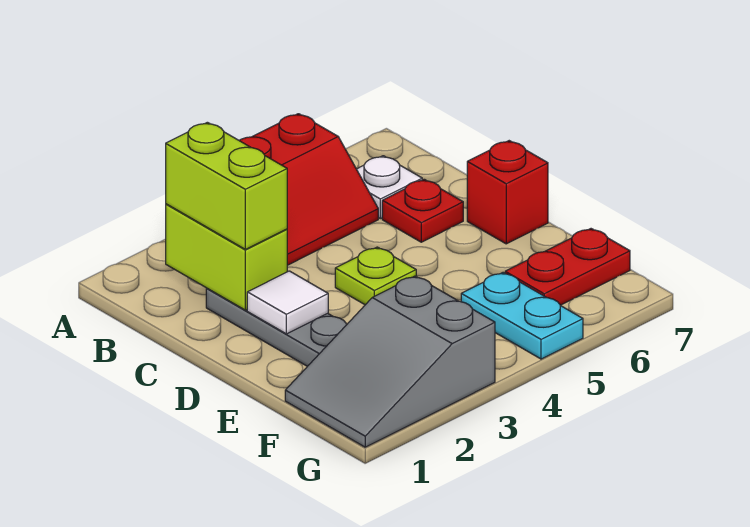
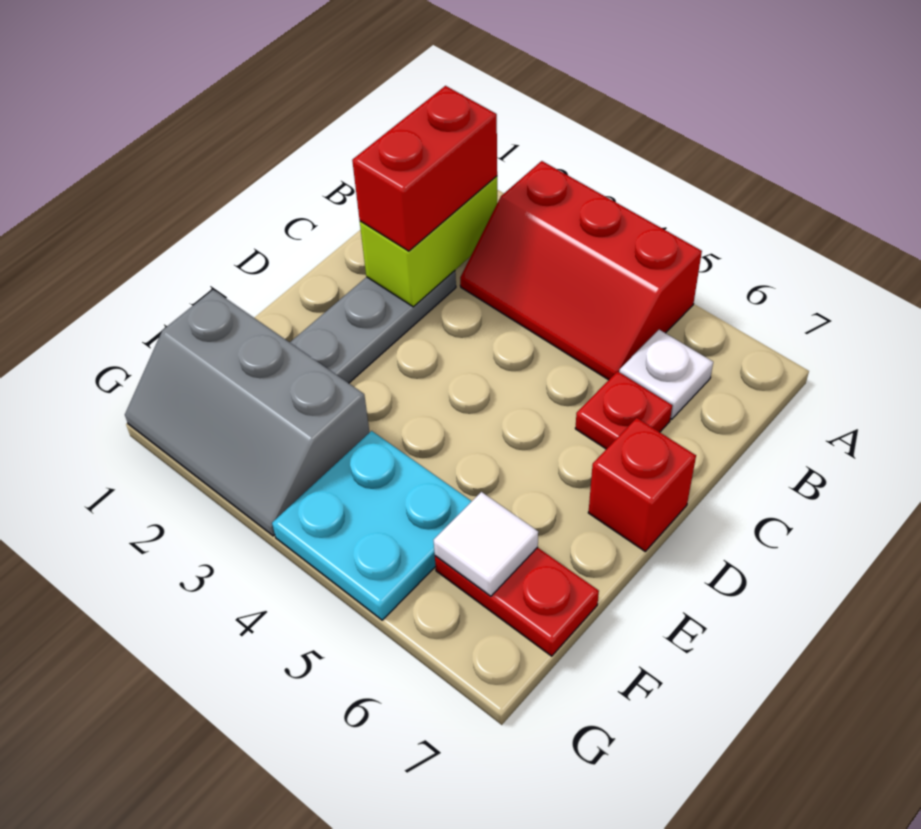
lime brick B2:C2 level 3 -> red brick B2:C2 level 3
white tile D2 level 2 -> white tile F6 level 2
lime plate D4 level 1 -> none
grey slope F1:G3 level 1 top 3 -> grey slope F1:G3 level 1 top F
cyan plate F5:G5 level 1 -> cyan plate F4:G5 level 1

